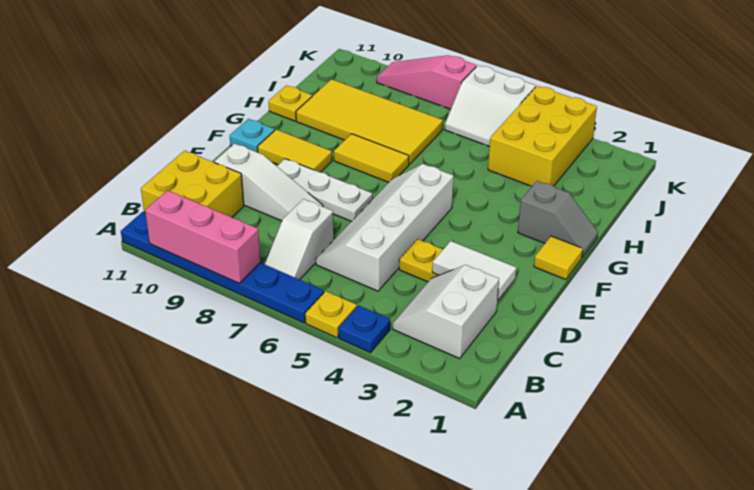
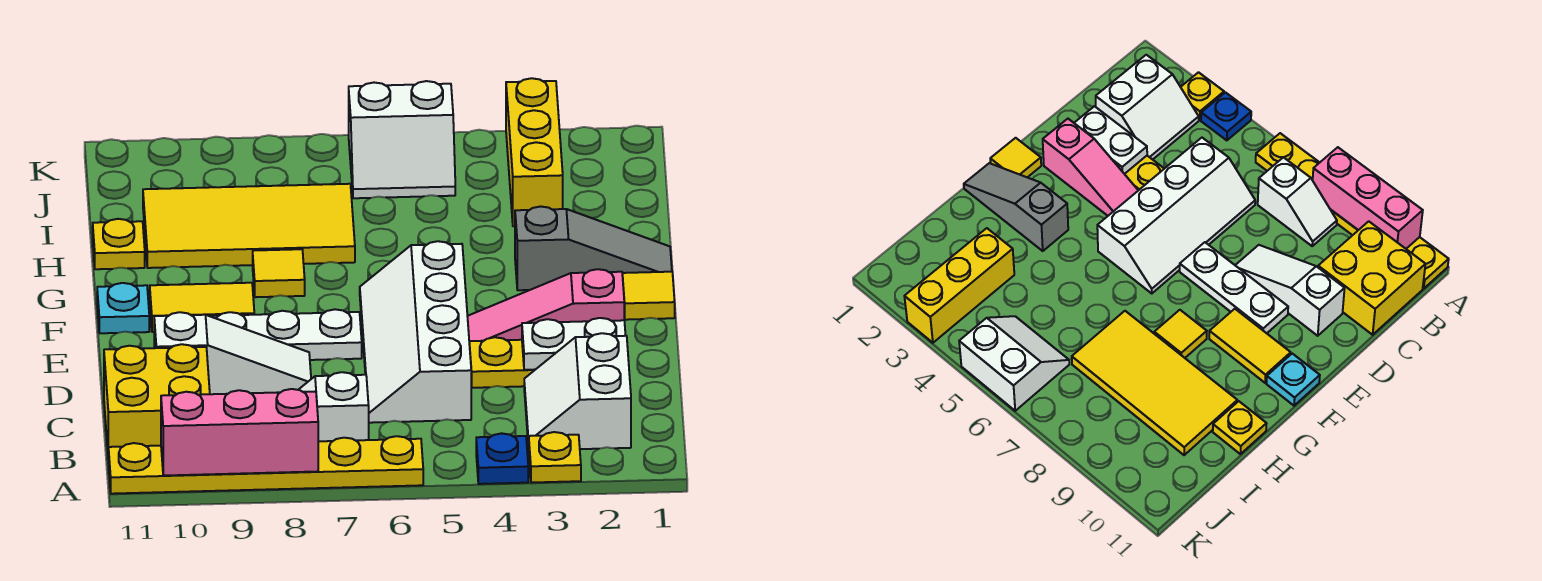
yellow plate A5 level 1 -> yellow plate A3 level 1
blue plate A6:A11 level 1 -> yellow plate A6:A11 level 1
white slope B7:C7 level 1 top C -> white slope B7:B8 level 1 top 7
white tile D2:D3 level 2 -> white plate D2:D3 level 2
grey slope G1:G2 level 1 top 2 -> grey slope G1:G3 level 1 top 3
yellow tile G7:G8 level 1 -> yellow tile G8 level 1
yellow brick I3:K4 level 1 -> yellow brick I3:K3 level 1
pink slope K7:K9 level 1 top 7 -> pink slope E2:E4 level 1 top 2

